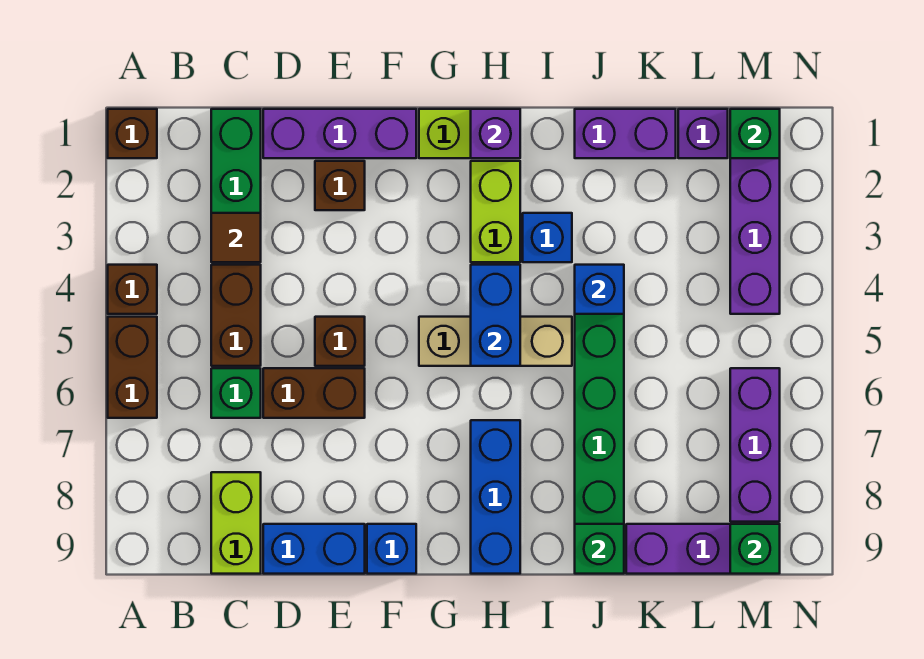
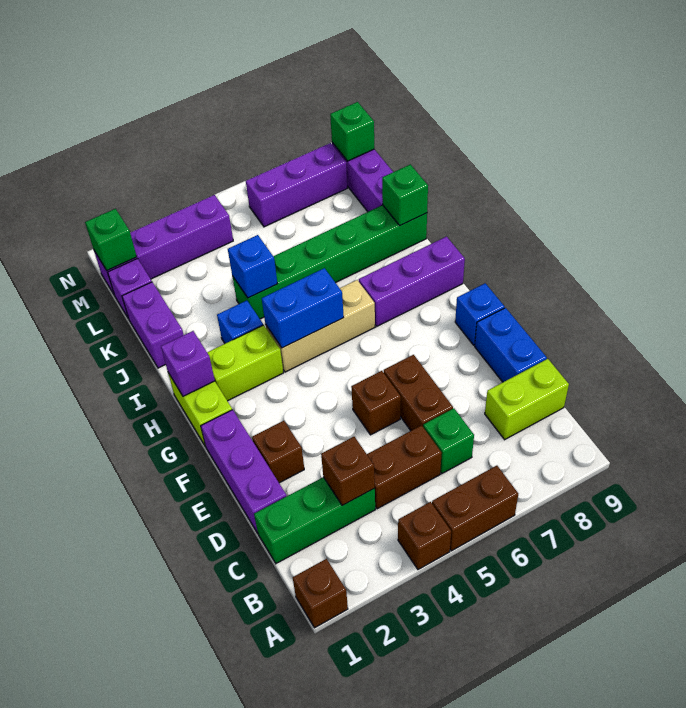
brown tile C3 level 2 -> brown brick C3 level 2
tan brick G5:I5 level 1 -> tan brick H4:H6 level 1
blue brick H7:H9 level 1 -> purple brick H7:H9 level 1

